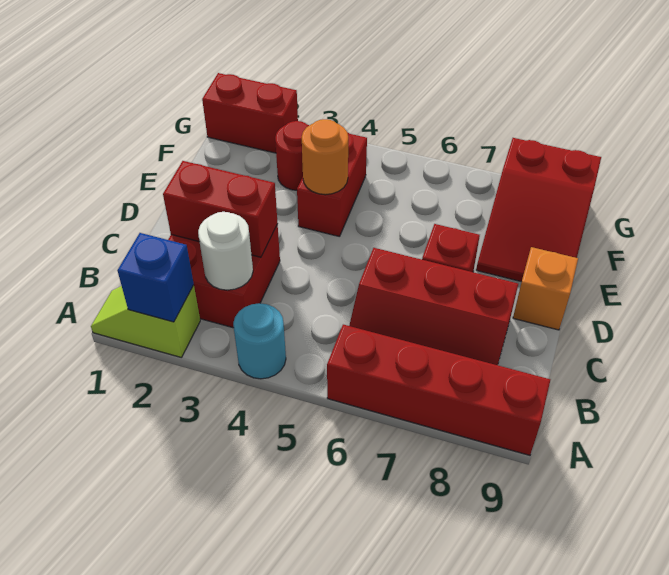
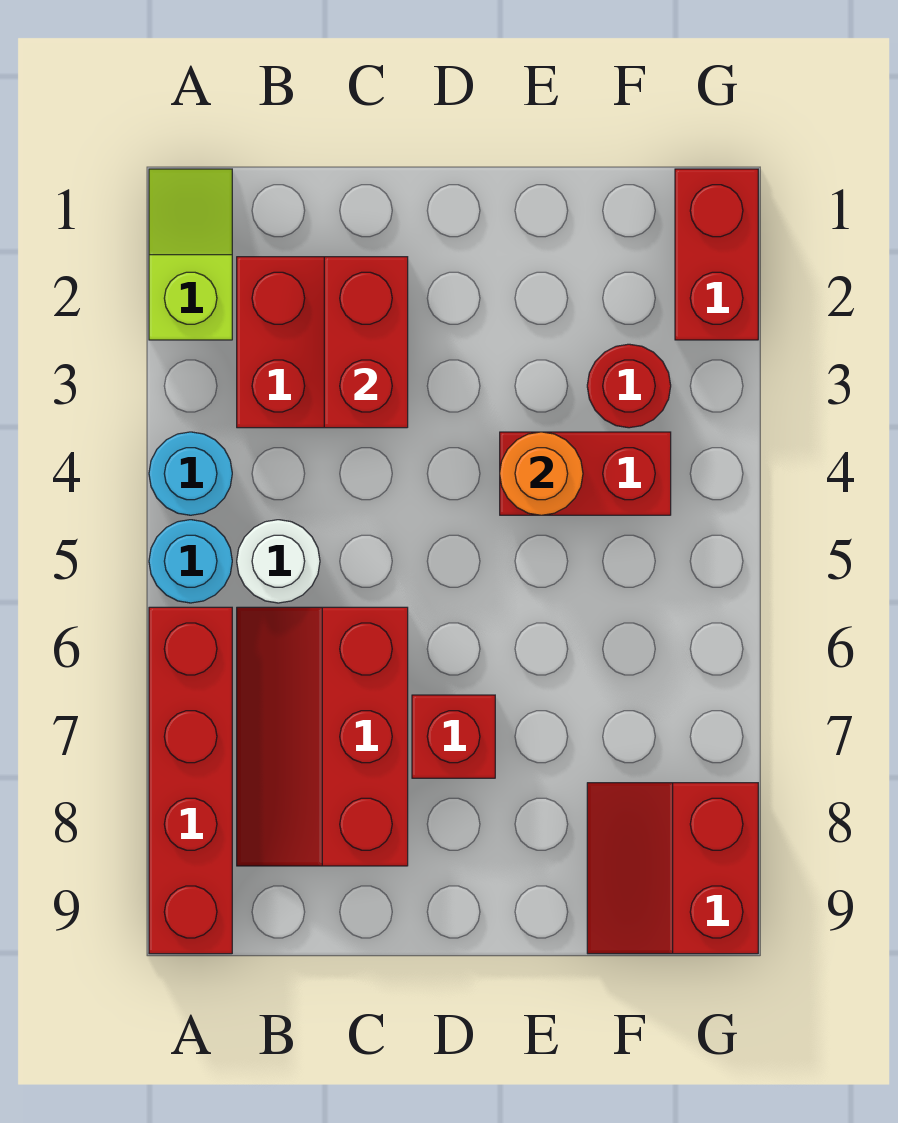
blue brick A2 level 2 -> none
none -> cyan round brick A5 level 1
white round brick B3 level 2 -> white round brick B5 level 1
orange brick D9 level 1 -> none
red slope E8:G9 level 1 top G -> red slope F8:G9 level 1 top G

